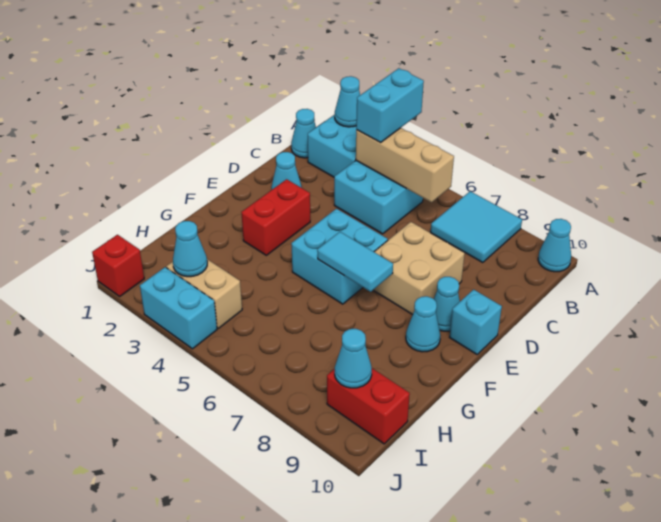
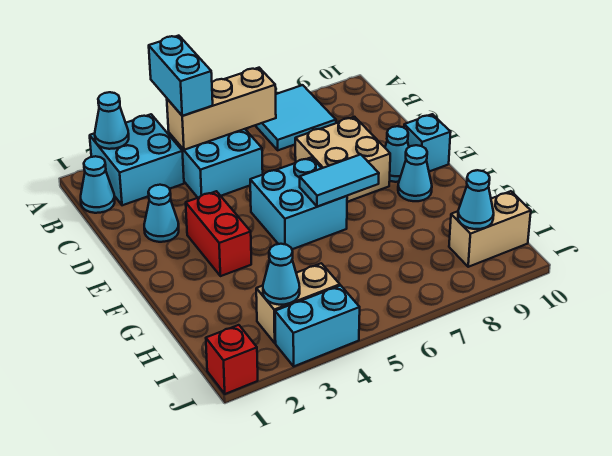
cyan cone A10 level 1 -> none
red brick I9:I10 level 1 -> tan brick I9:I10 level 1

